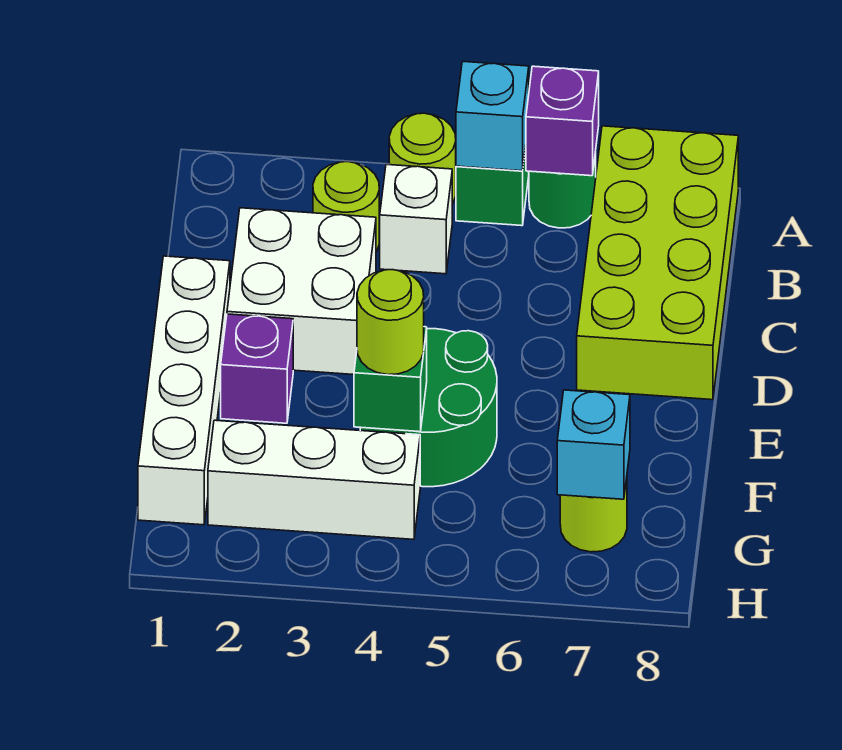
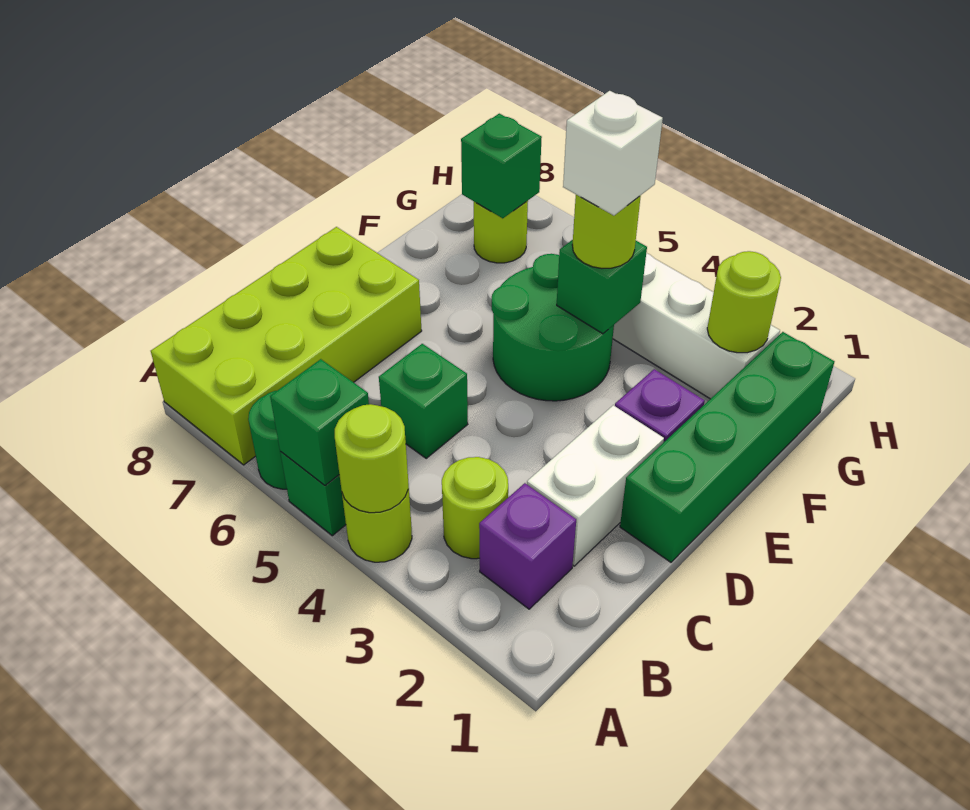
none -> lime round brick A4 level 2
cyan brick A5 level 2 -> green brick A5 level 2
purple brick A6 level 2 -> purple brick B2 level 1
white brick B4 level 1 -> white brick F4 level 4
white brick C2:D3 level 1 -> white brick C2:D2 level 1
none -> green brick C5 level 1
white brick D1:G1 level 1 -> green brick D1:G1 level 1
none -> lime round brick G2 level 2
cyan brick G7 level 2 -> green brick G7 level 2

